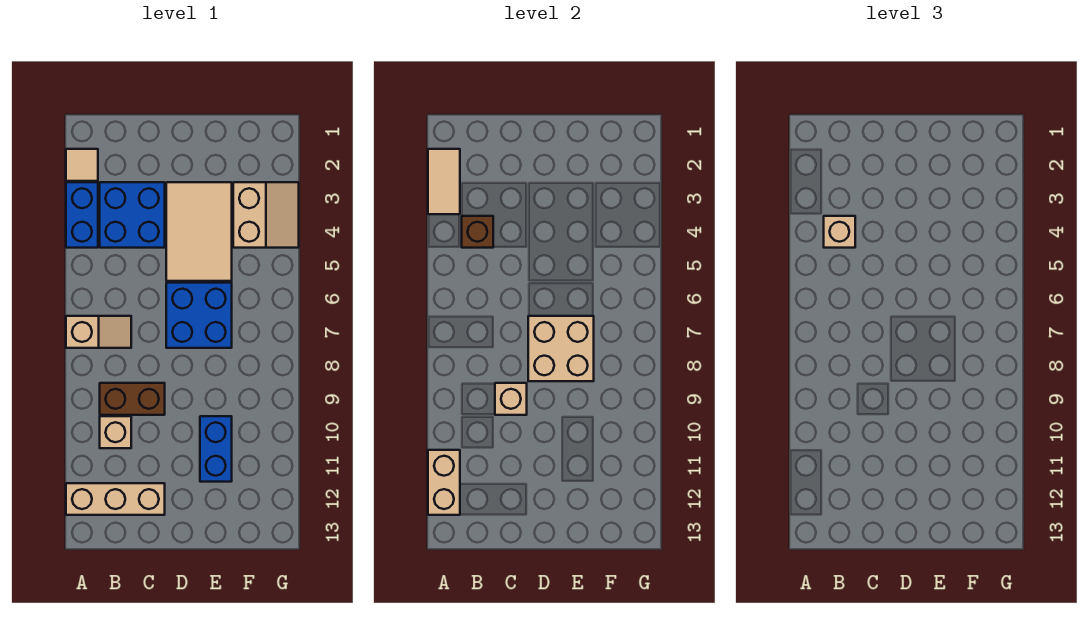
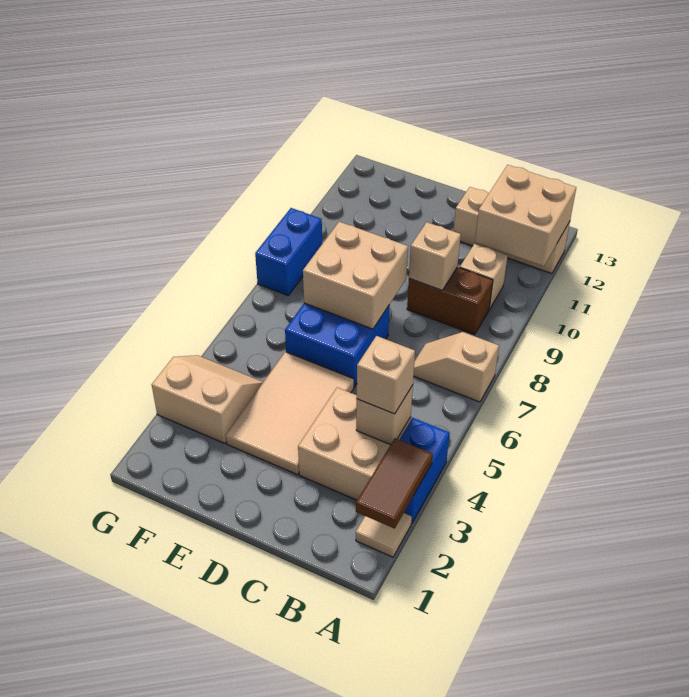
tan tile A2:A3 level 2 -> brown tile A2:A3 level 2
tan brick A11:A12 level 2 -> tan brick A11:B12 level 2
blue brick B3:C4 level 1 -> tan brick B3:C4 level 1
brown brick B4 level 2 -> tan brick B4 level 2
blue brick E10:E11 level 1 -> blue brick G8:G9 level 1
tan slope F3:G4 level 1 top F -> tan slope F3:G4 level 1 top 3

